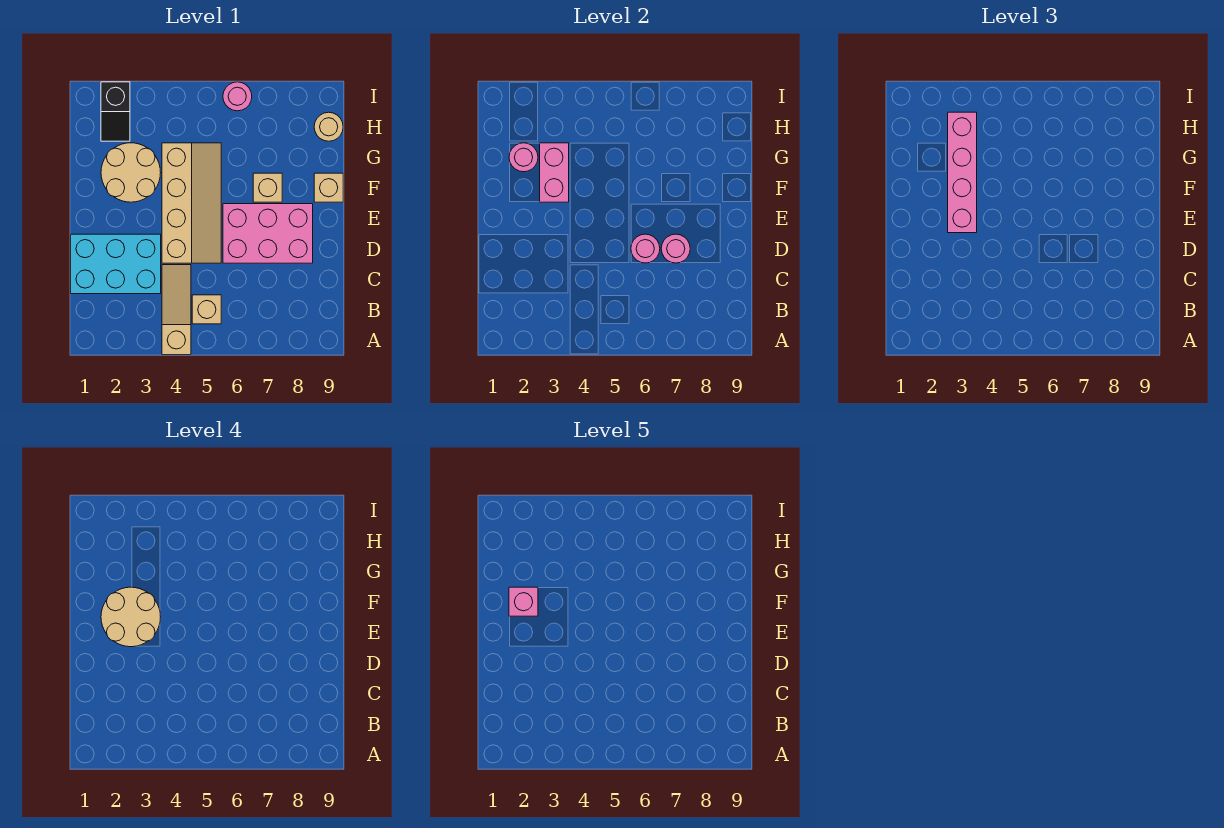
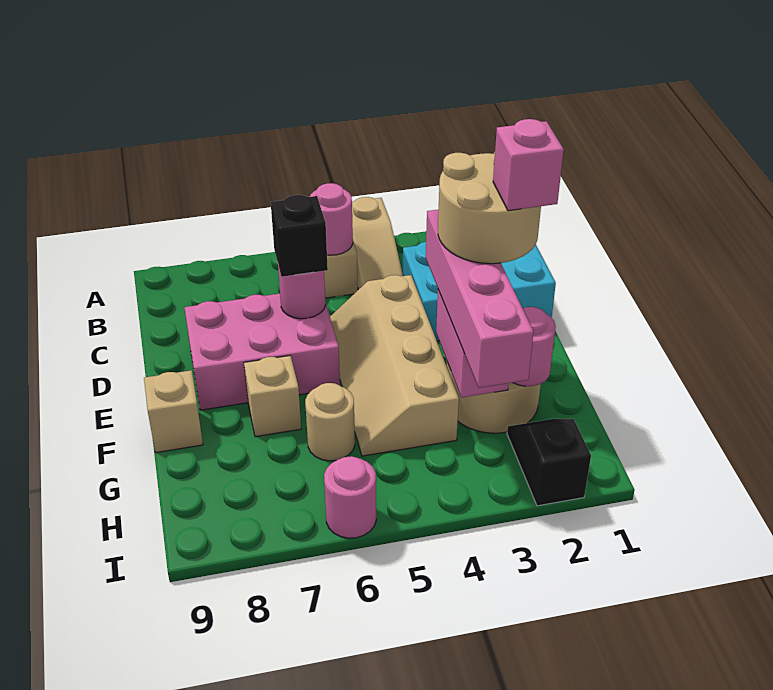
none -> black brick D6 level 3
pink round brick D7 level 2 -> pink round brick B5 level 2
tan round brick H9 level 1 -> tan round brick G6 level 1

